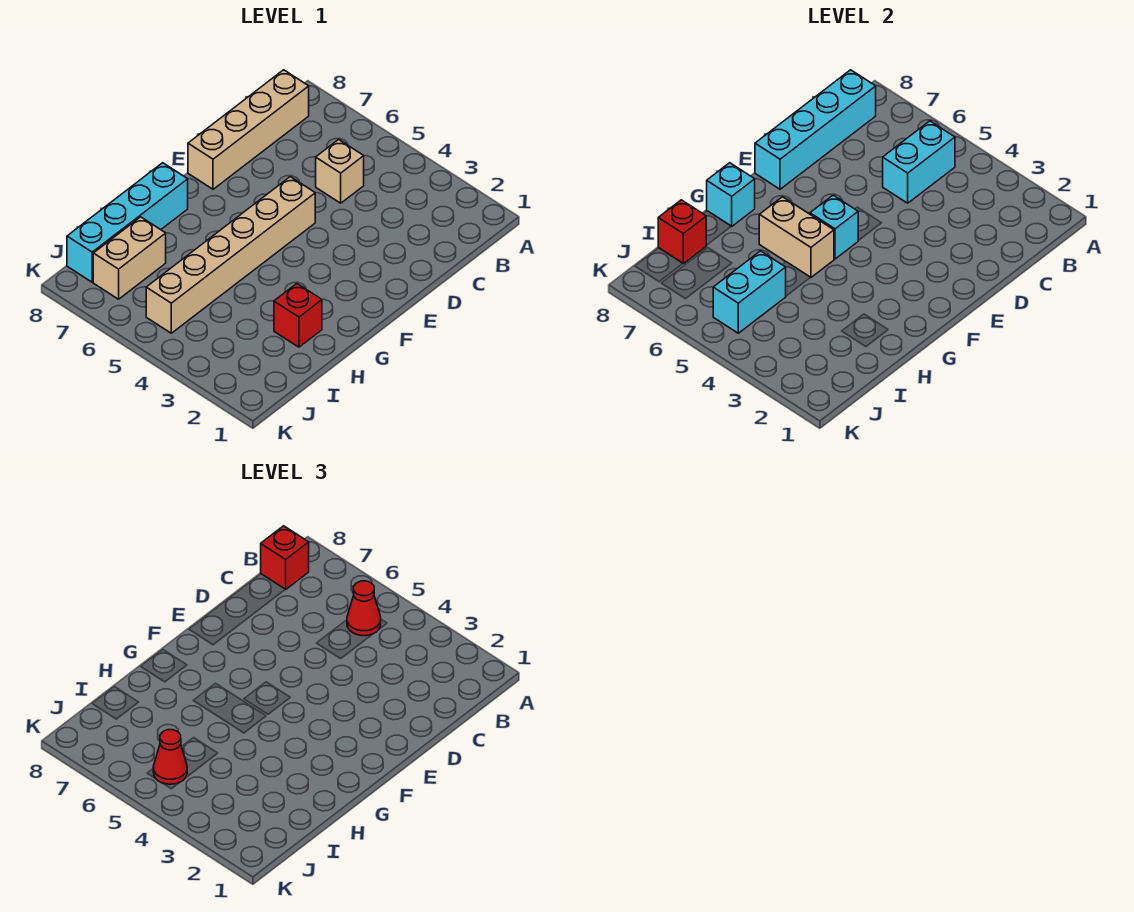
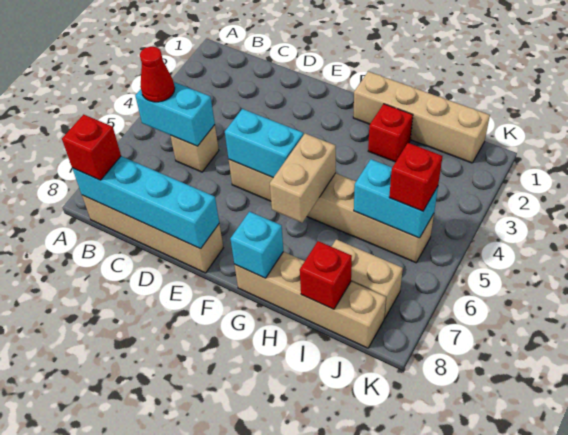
cyan brick F5 level 2 -> cyan brick E5:F5 level 2
none -> tan brick G1:J1 level 1
cyan brick G8:J8 level 1 -> tan brick G8:J8 level 1
red cone J5 level 3 -> red brick J5 level 3

